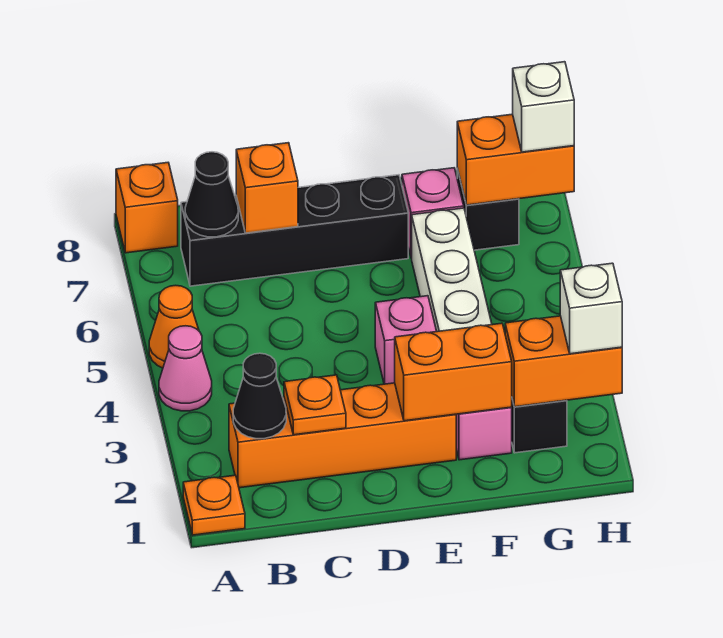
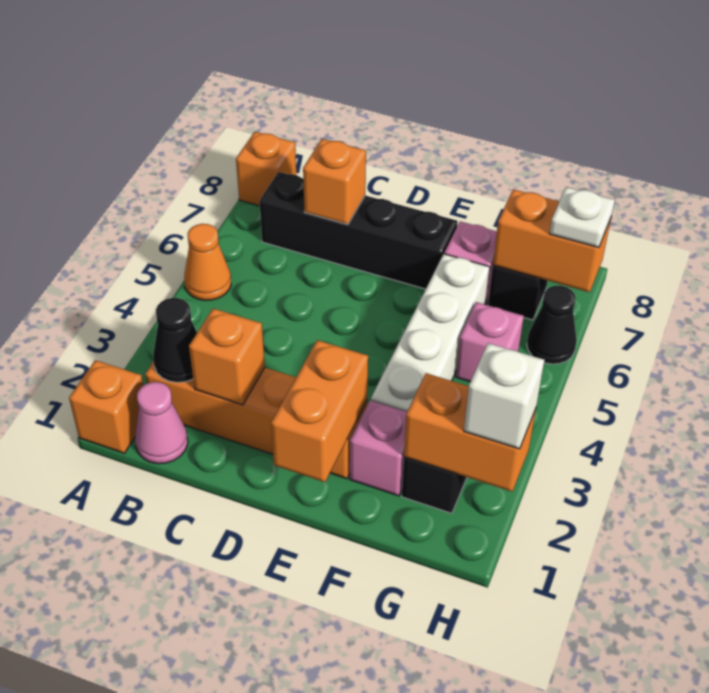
orange plate A1 level 1 -> orange brick A1 level 1
pink cone A4 level 1 -> pink cone B1 level 1
black cone B7 level 2 -> black cone H6 level 1
orange plate C2 level 2 -> orange brick C2 level 2
orange brick E2:F2 level 2 -> orange brick E1:E2 level 2
pink brick E4 level 1 -> pink brick G5 level 1
white brick H7 level 3 -> white plate H7 level 3

